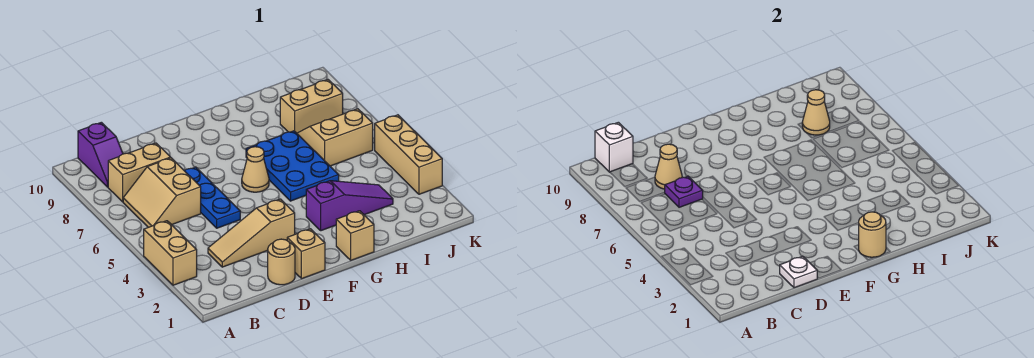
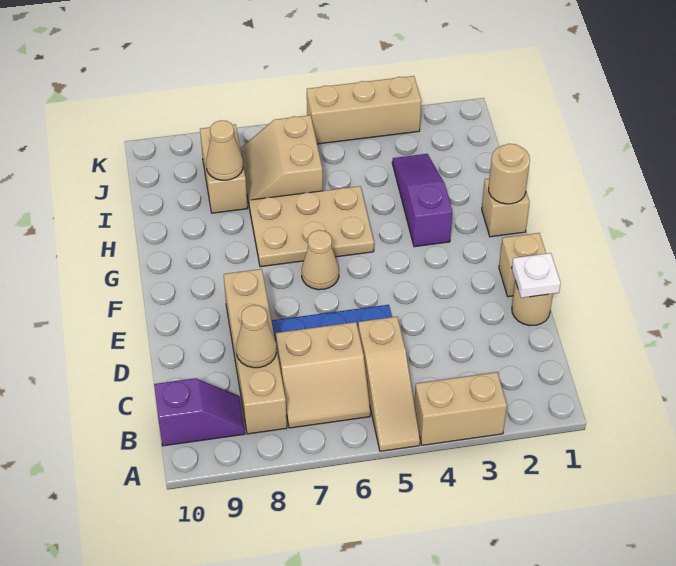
tan brick B8:C8 level 1 -> tan brick B8:E8 level 1
white brick B10 level 2 -> none
tan slope C3:E3 level 1 top E -> tan slope A5:C5 level 1 top C
purple plate C7 level 2 -> none
blue plate G5:H7 level 1 -> tan plate G5:H7 level 1

